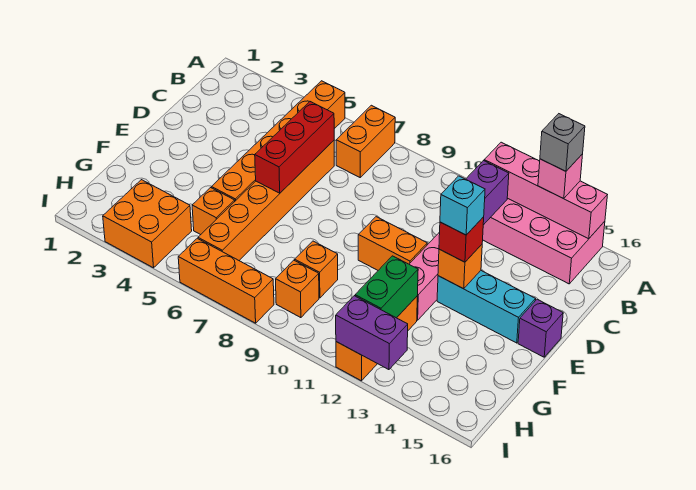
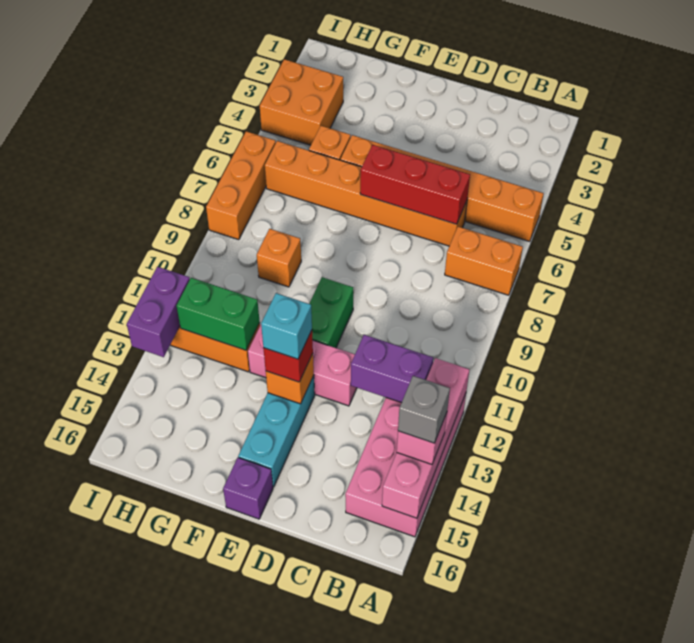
orange brick E10:E11 level 1 -> green brick E10:E11 level 1
orange brick H9 level 1 -> none

